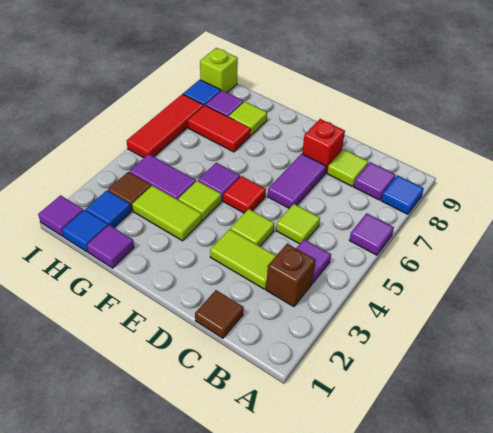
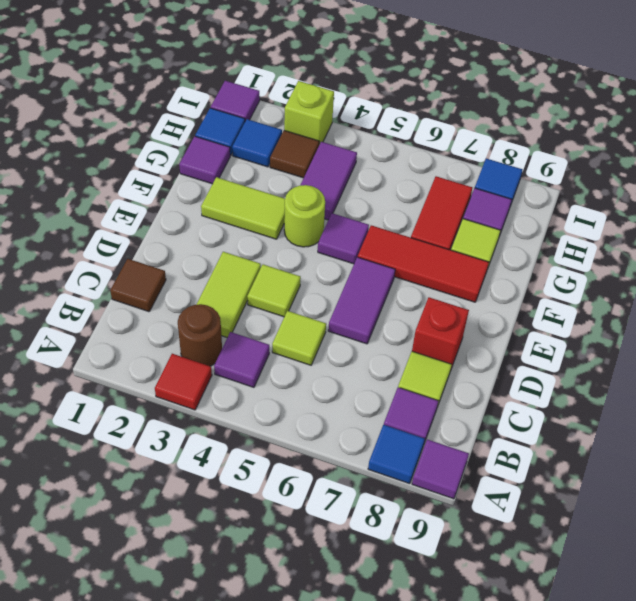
purple tile A6 level 1 -> purple tile A9 level 1
brown brick B3 level 1 -> brown round brick B3 level 1
purple tile D6:D7 level 1 -> purple tile D6:E6 level 1
red tile E5 level 1 -> red tile A3 level 1
lime tile F3:G3 level 1 -> lime tile F2:F3 level 1
lime tile F4 level 1 -> lime round brick F4 level 1
red tile I5:I7 level 1 -> red tile F6:F8 level 1
lime brick I9 level 1 -> lime brick I3 level 1

